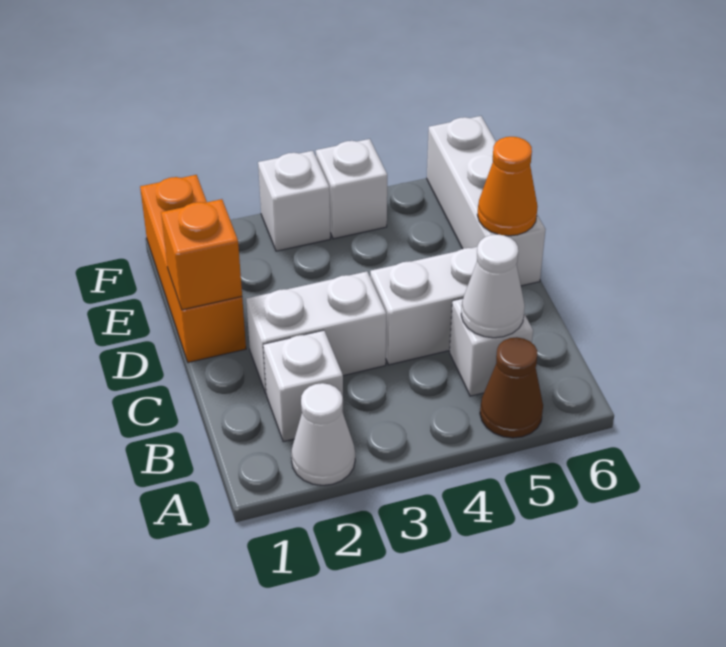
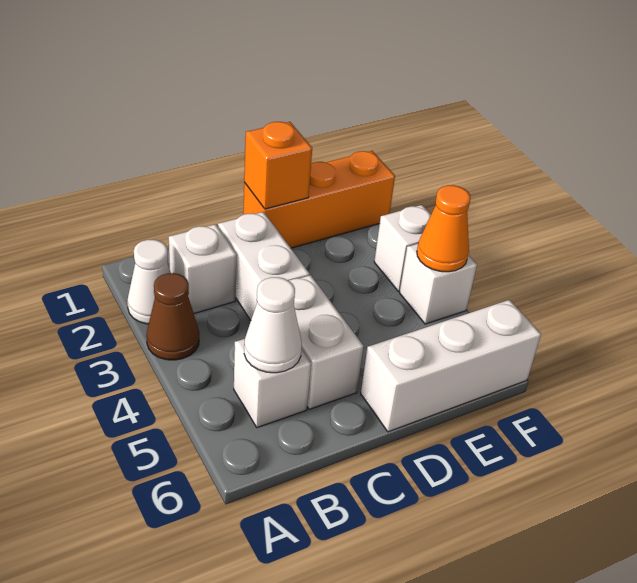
brown cone A5 level 1 -> brown cone A3 level 1
orange cone D6 level 2 -> orange cone F4 level 2

